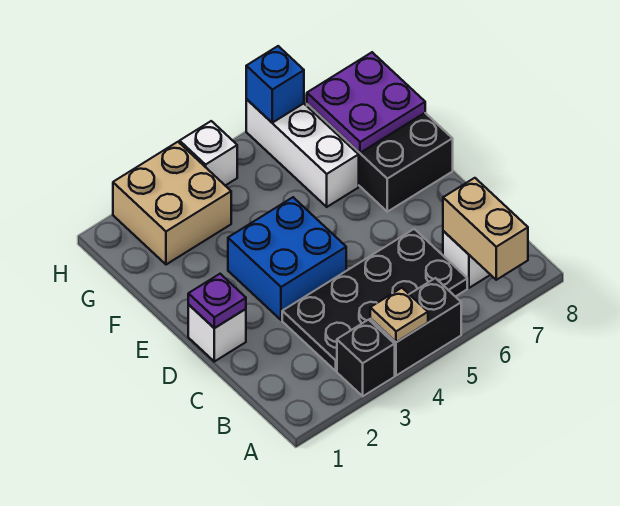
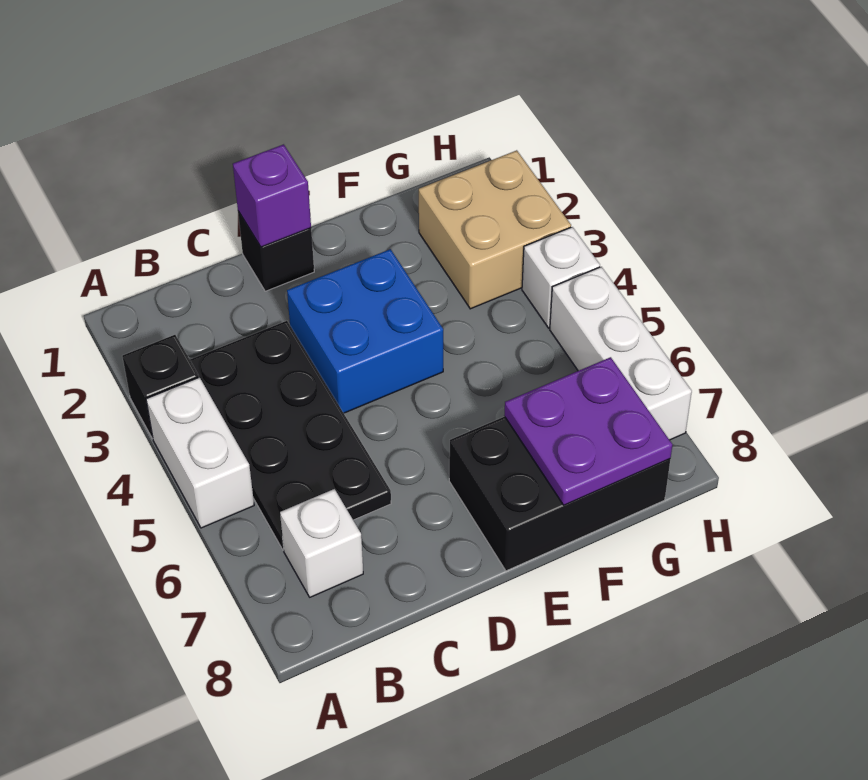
black brick A4:A5 level 1 -> white brick A4:A5 level 1
tan plate A4 level 2 -> none
tan brick A7:B7 level 2 -> none
white brick D1 level 1 -> black brick D1 level 1
purple plate D1 level 2 -> purple brick D1 level 2
white brick F6:H6 level 1 -> white brick H5:H7 level 1
blue brick H6 level 2 -> none

